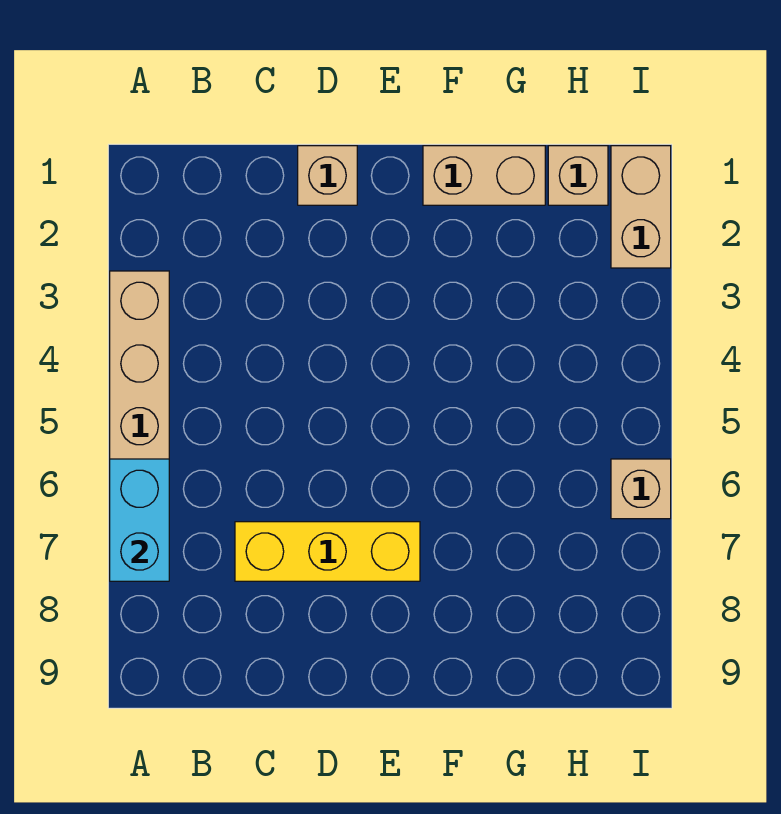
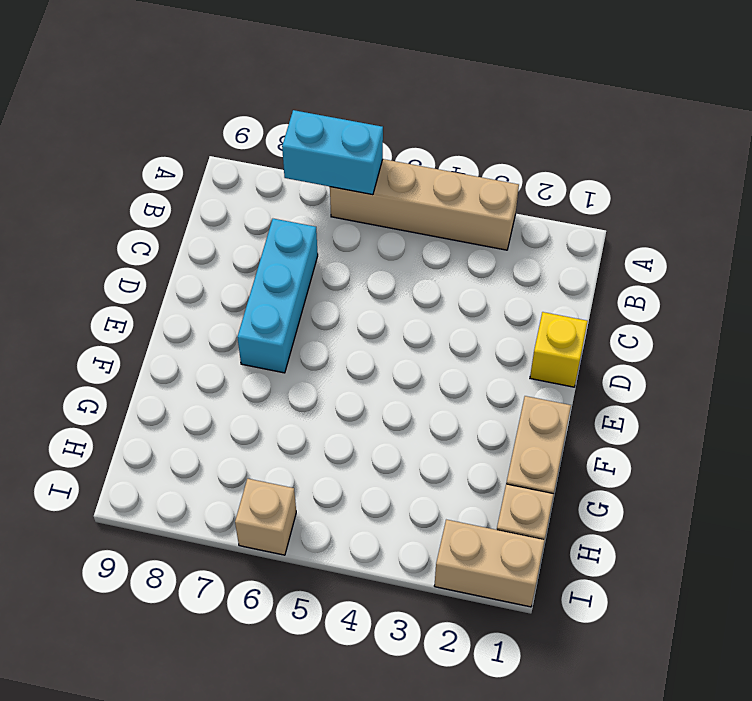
yellow brick C7:E7 level 1 -> cyan brick C7:E7 level 1
tan brick D1 level 1 -> yellow brick D1 level 1

